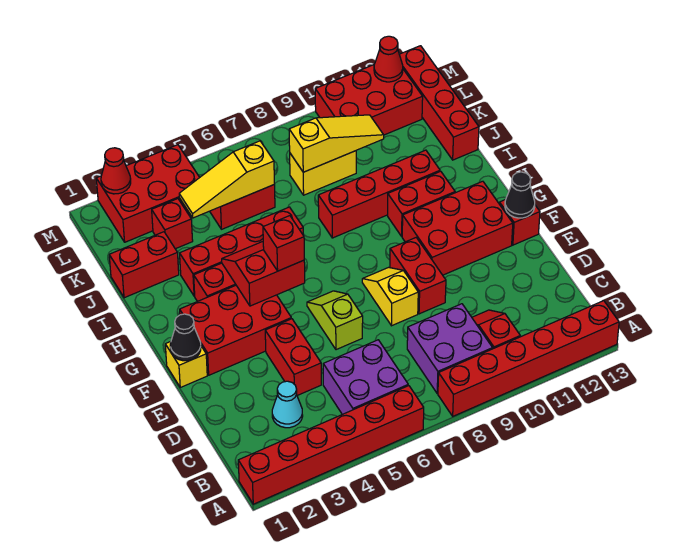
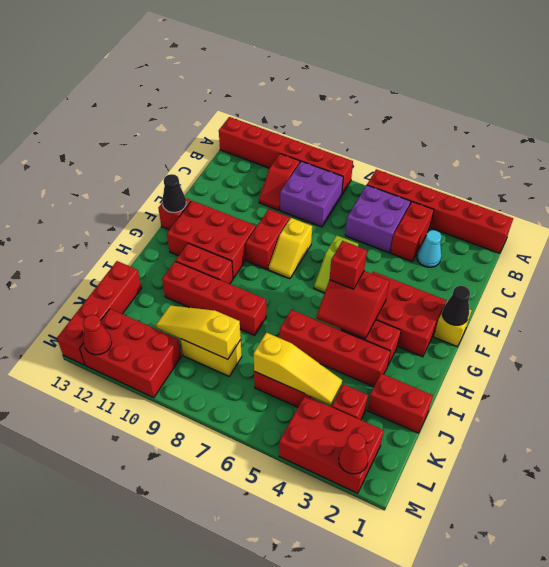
red brick D4:E4 level 1 -> red brick B4:C4 level 1

